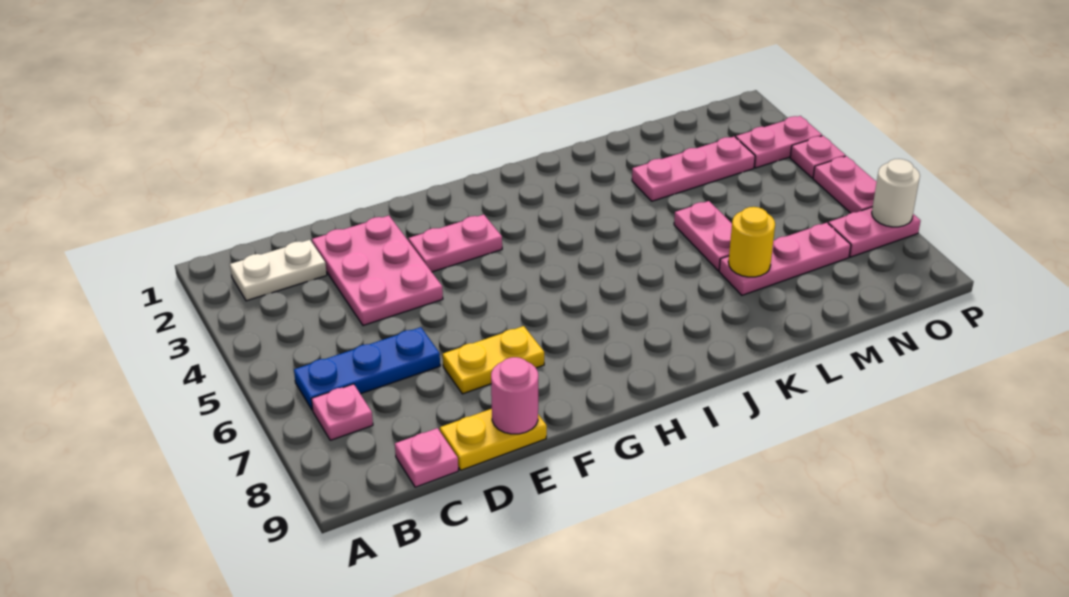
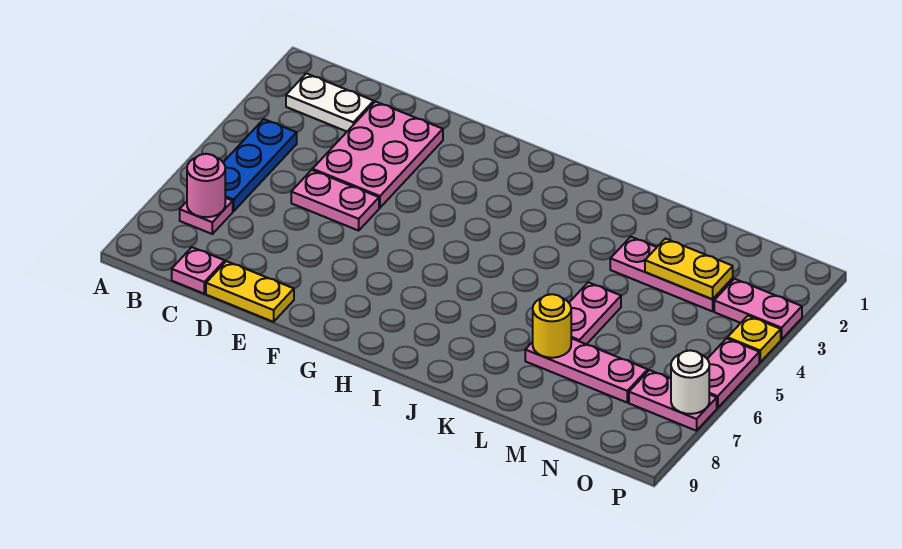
blue plate B6:D6 level 1 -> blue plate B4:B6 level 1
yellow plate E7:F7 level 1 -> yellow plate M3:N3 level 2
pink round brick E9 level 2 -> pink round brick B7 level 2
pink plate F3:G3 level 1 -> pink plate D5:E5 level 1
pink plate P4 level 1 -> yellow plate P4 level 1

